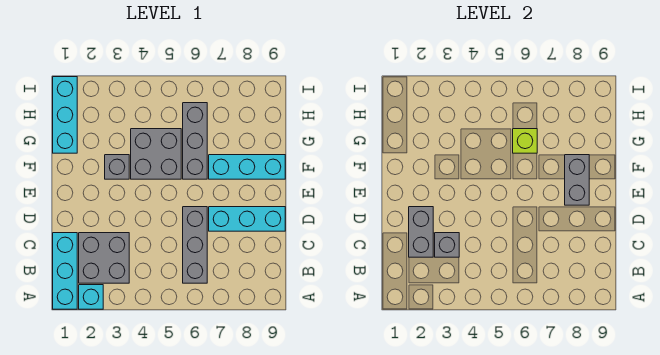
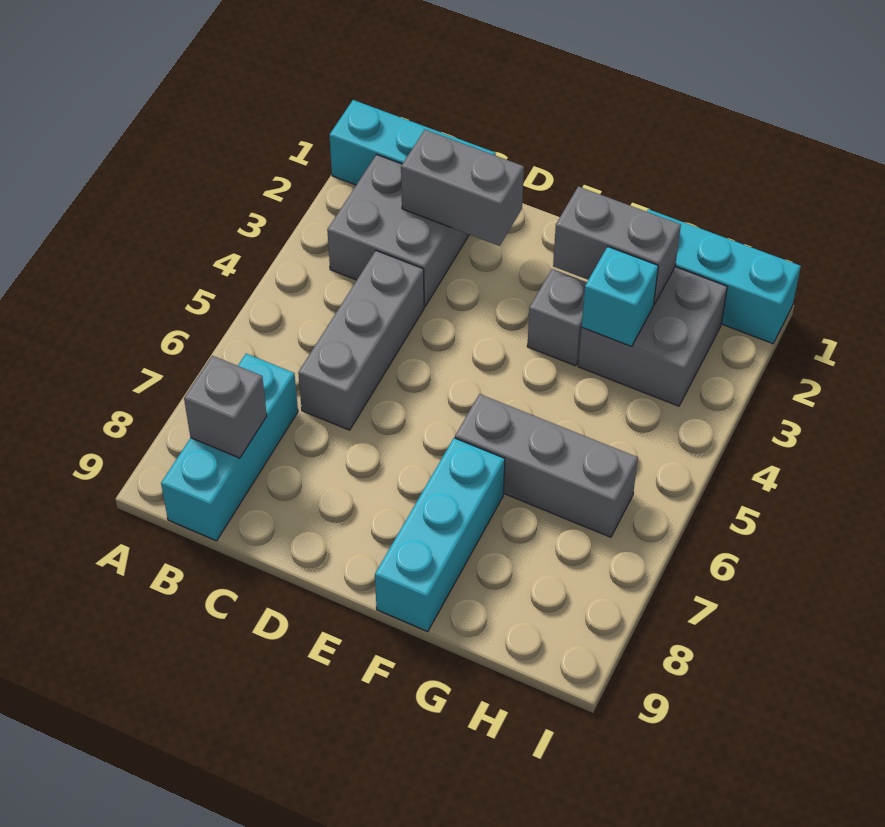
cyan brick A2 level 1 -> cyan brick G3 level 2
grey brick B6:D6 level 1 -> grey brick C4:C6 level 1
grey brick C3 level 2 -> grey brick B8 level 2
cyan brick D7:D9 level 1 -> cyan brick B7:B9 level 1
grey brick E8:F8 level 2 -> grey brick F2:G2 level 2
grey brick F4:G5 level 1 -> grey brick G2:H3 level 1
lime brick G6 level 2 -> none

